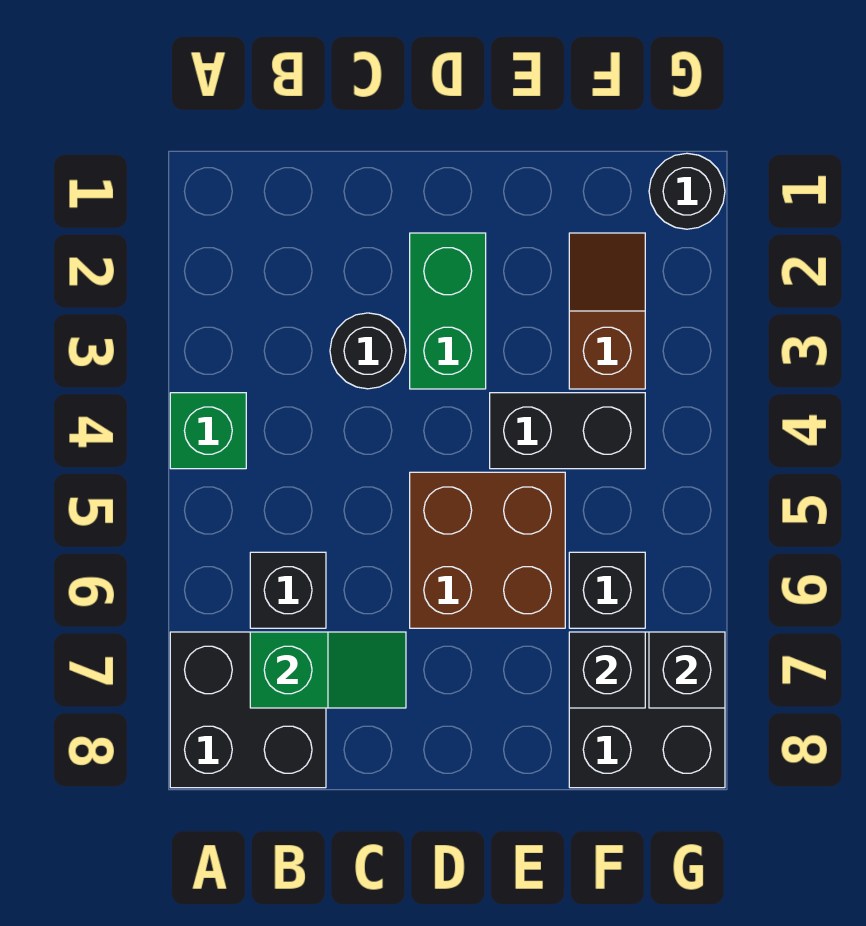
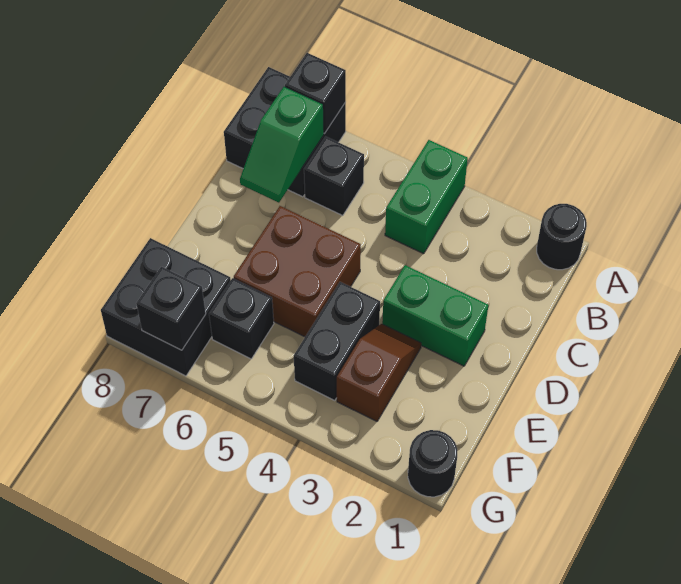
green brick A4 level 1 -> green brick A4:B4 level 1
black round brick C3 level 1 -> black round brick A1 level 1
brown slope F2:F3 level 1 top 3 -> brown slope E3:F3 level 1 top F
black brick F7 level 2 -> black brick A7 level 2

